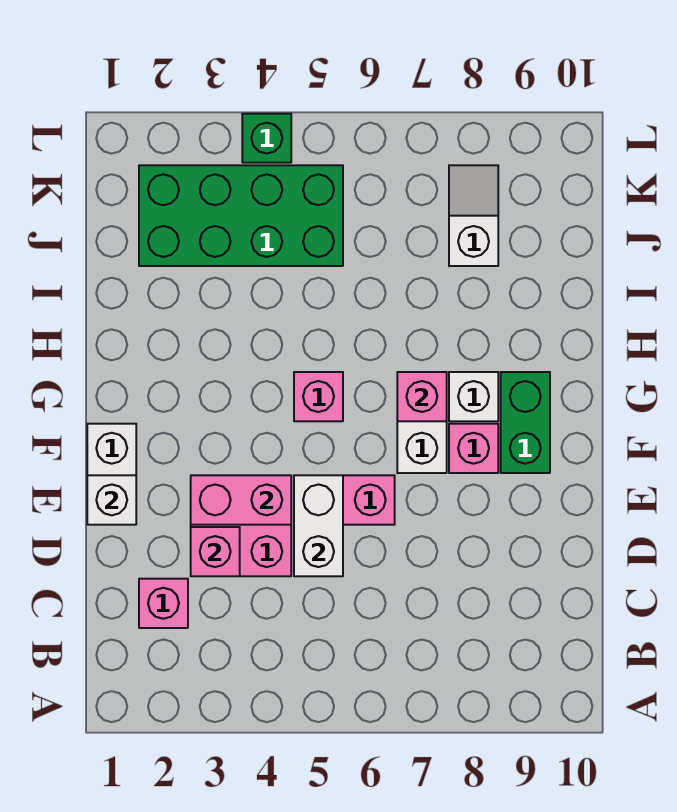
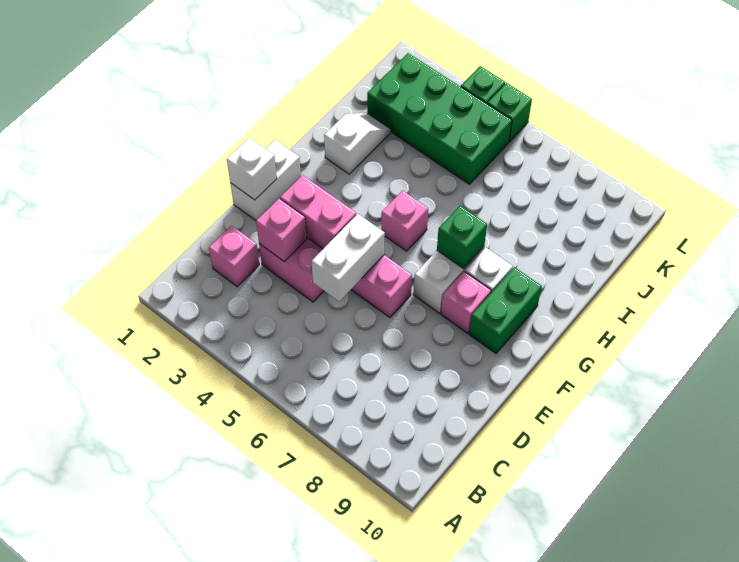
pink brick G7 level 2 -> green brick G7 level 2
white slope J8:K8 level 1 top J -> white slope H2:I2 level 1 top H
none -> green brick L5 level 1

